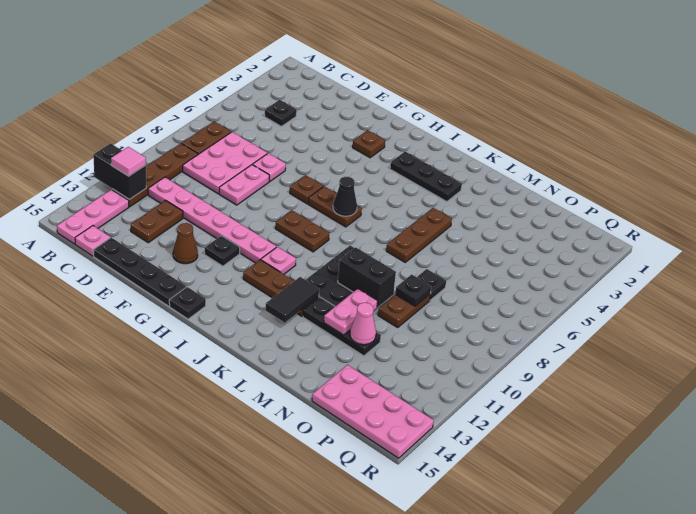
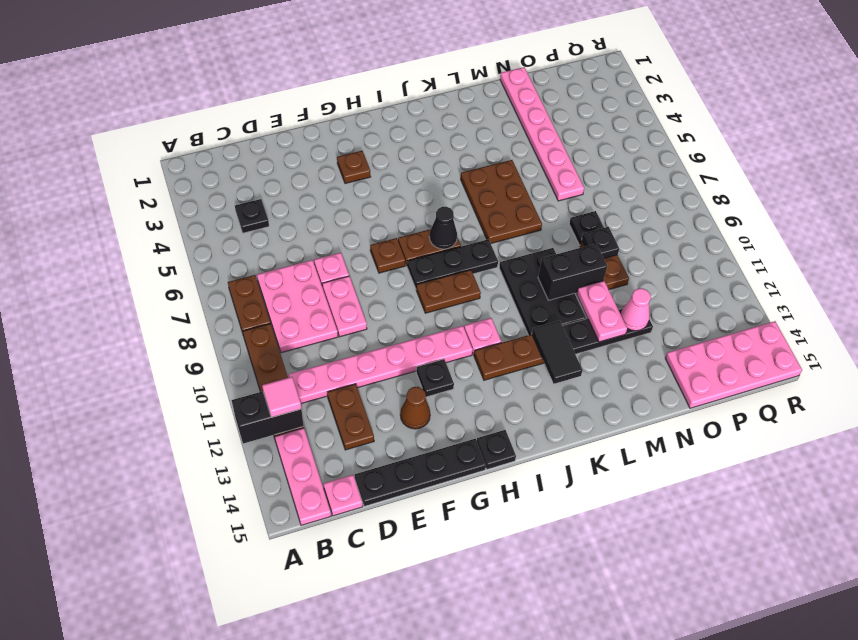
black plate I3:K3 level 1 -> black plate H8:J8 level 1
brown plate L5:L7 level 1 -> brown plate K5:L7 level 1
none -> pink plate N1:N6 level 1

